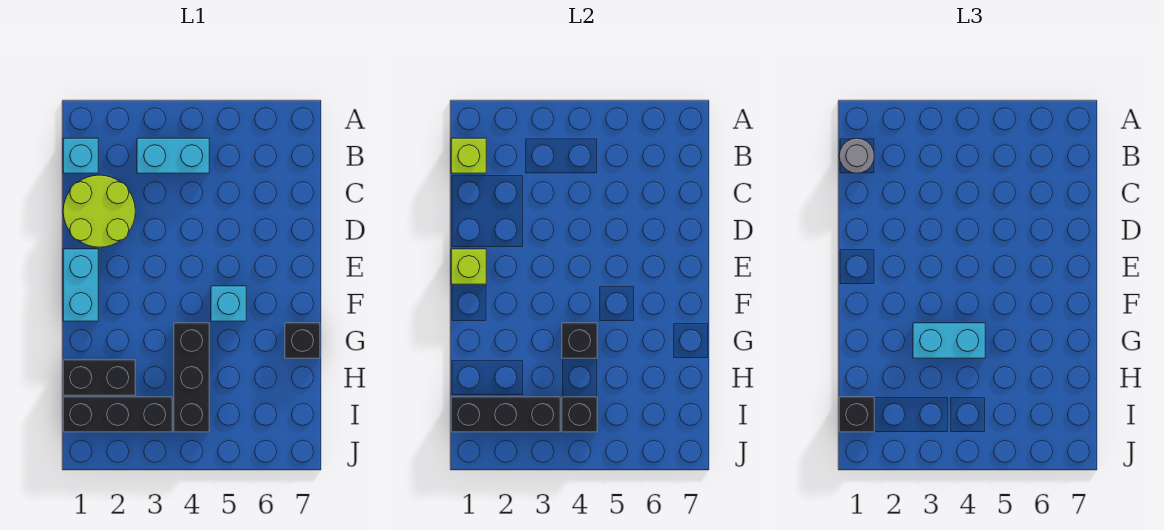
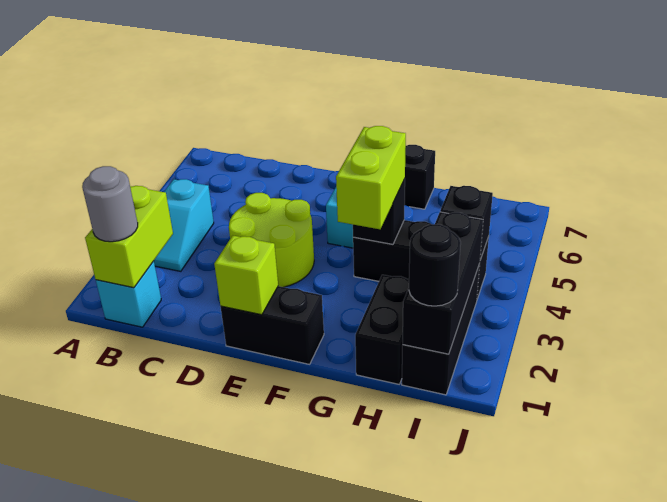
lime brick B1 level 2 -> lime brick B1:B2 level 2
cyan brick B3:B4 level 1 -> cyan slope B3:B4 level 1 top 4
lime round brick C1:D2 level 1 -> lime round brick D3:E4 level 1
cyan brick E1:F1 level 1 -> black brick E1:F1 level 1
cyan brick G3:G4 level 3 -> lime brick G3:G4 level 3
black brick I1 level 3 -> black round brick I1 level 3

